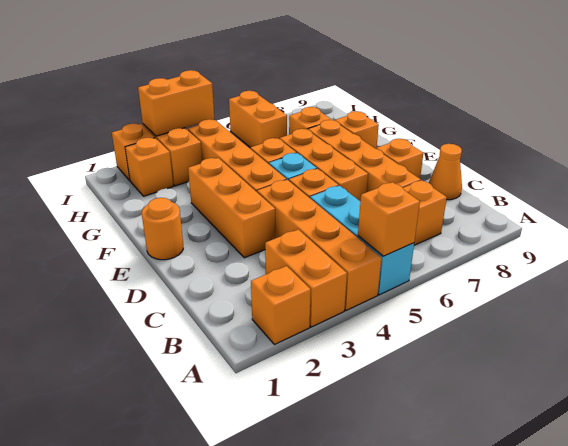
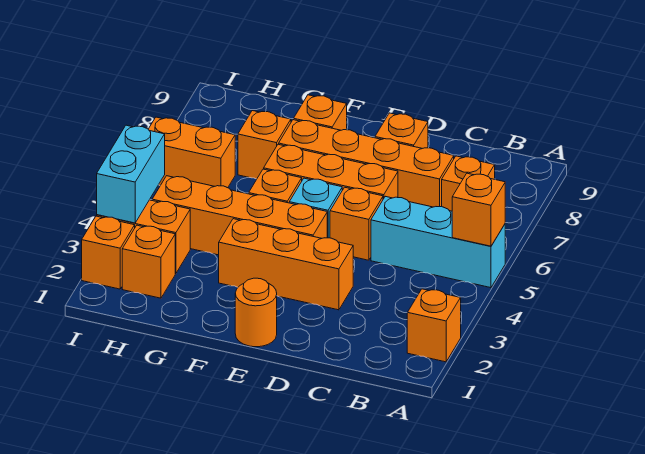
orange brick A3:B3 level 1 -> none
orange brick A4:D4 level 1 -> none
orange cone C9 level 1 -> none
orange brick I3:I4 level 2 -> cyan brick I3:I4 level 2

